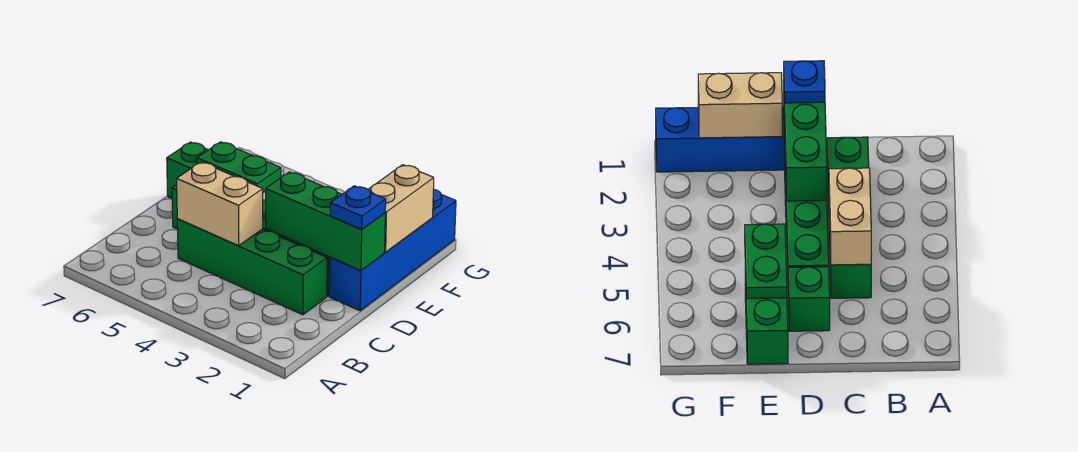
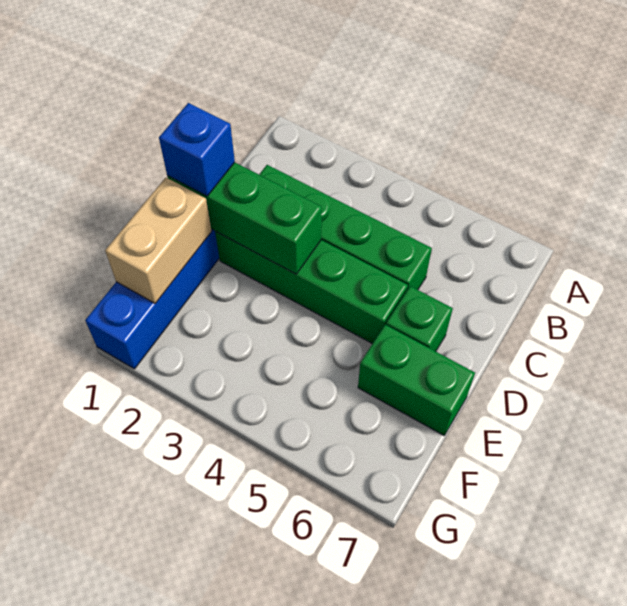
tan brick C4:C5 level 2 -> none
blue plate D1 level 3 -> blue brick D1 level 3
green plate E5:E6 level 2 -> none

